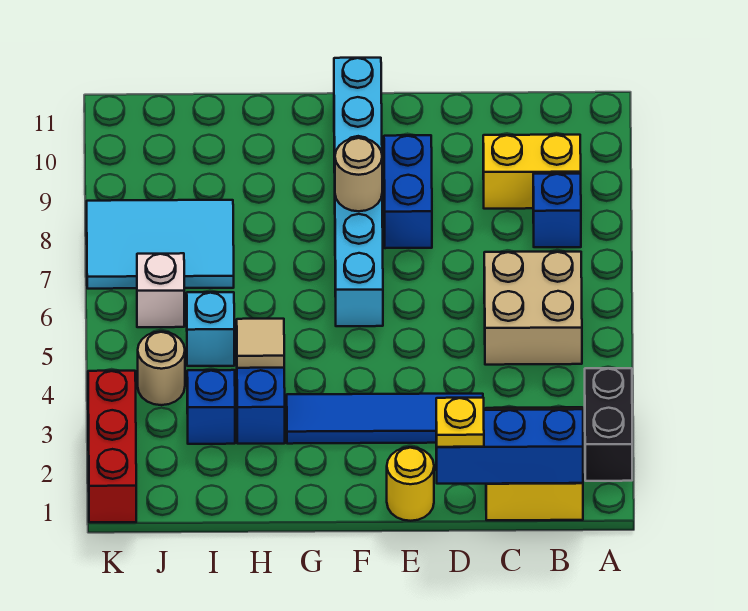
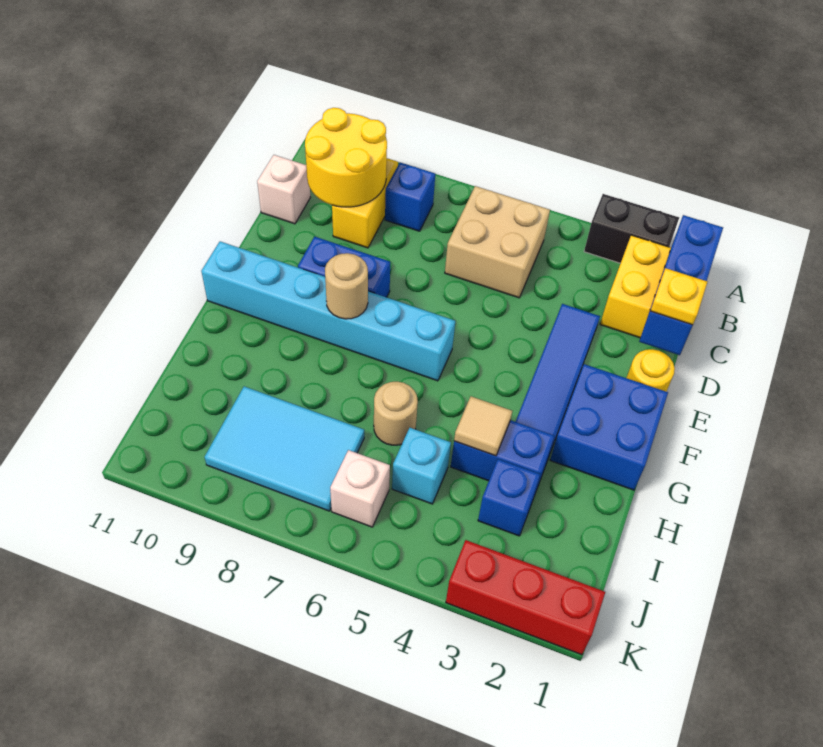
none -> yellow round brick B9:C10 level 2
none -> white brick C11 level 1
none -> blue brick F1:G2 level 1
cyan tile I7:K8 level 1 -> cyan tile I7:J9 level 1
tan round brick J4 level 1 -> tan round brick H6 level 1

